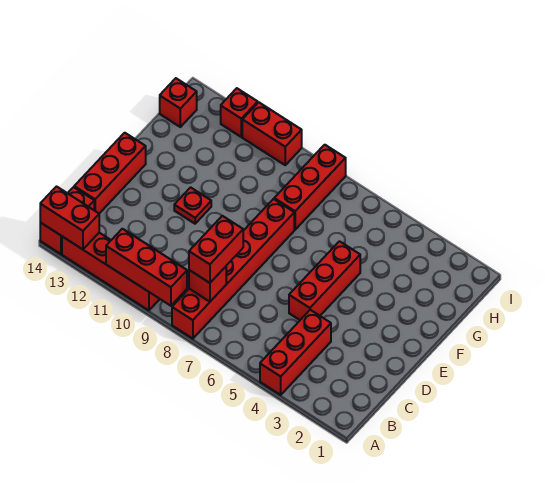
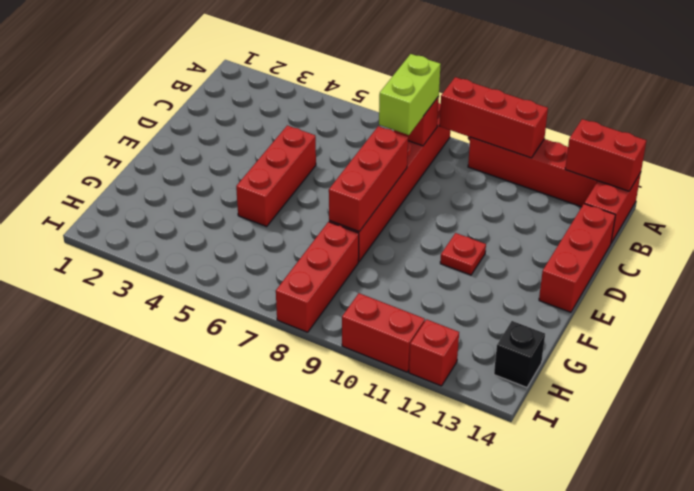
red brick A4:C4 level 1 -> red brick D8:F8 level 2
red brick B8:C8 level 3 -> lime brick B8:C8 level 3
red brick H14 level 1 -> black brick H14 level 1

